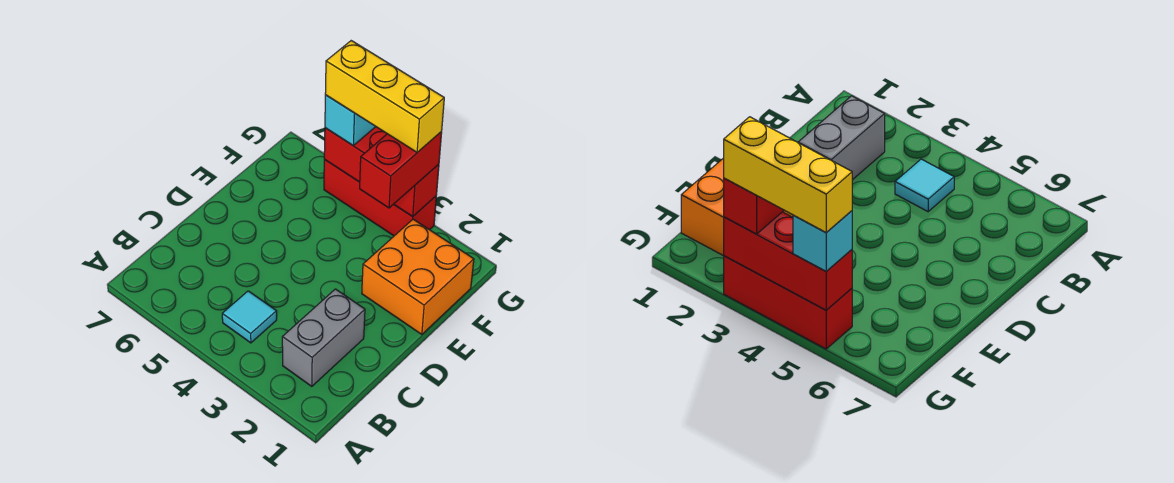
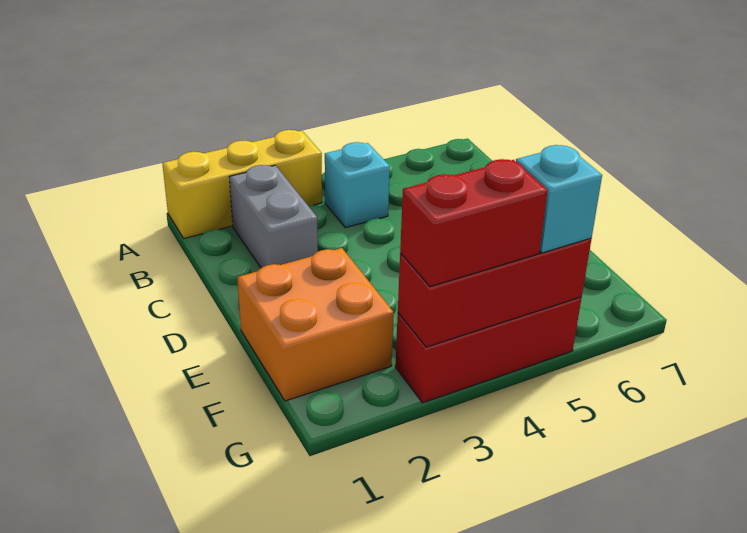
cyan tile B4 level 1 -> cyan brick B4 level 1
red brick F3:G3 level 3 -> red brick G3:G4 level 3
yellow brick G3:G5 level 4 -> yellow brick A1:A3 level 1

